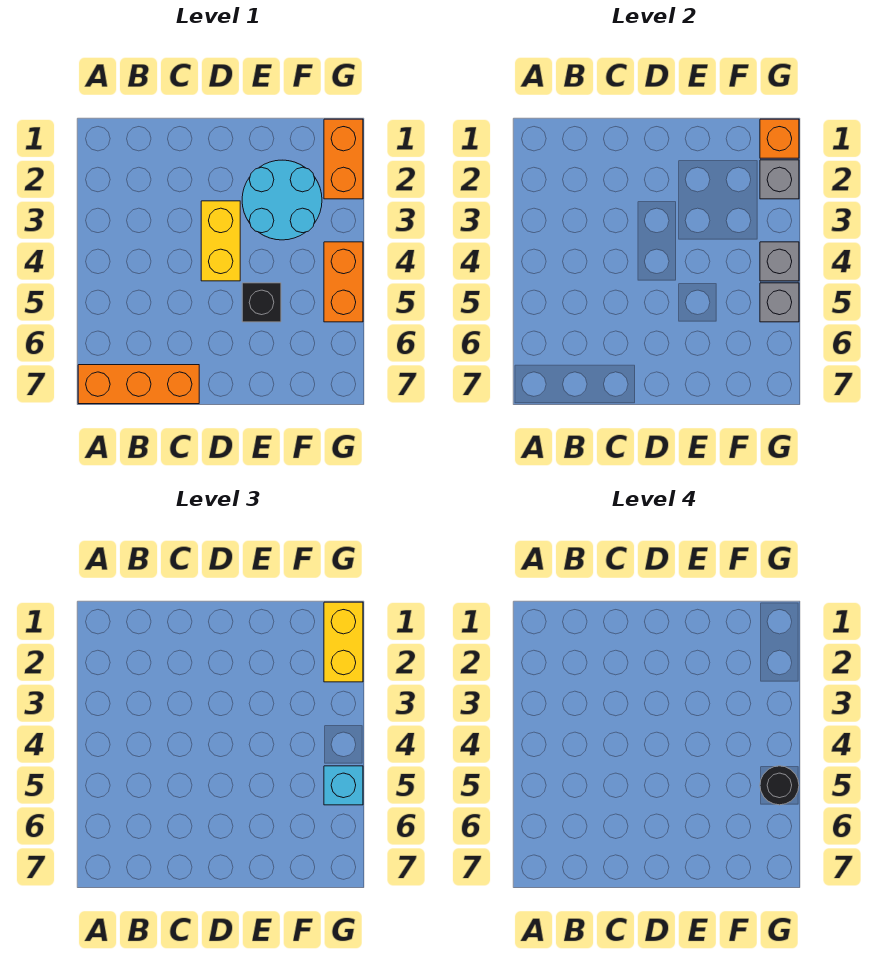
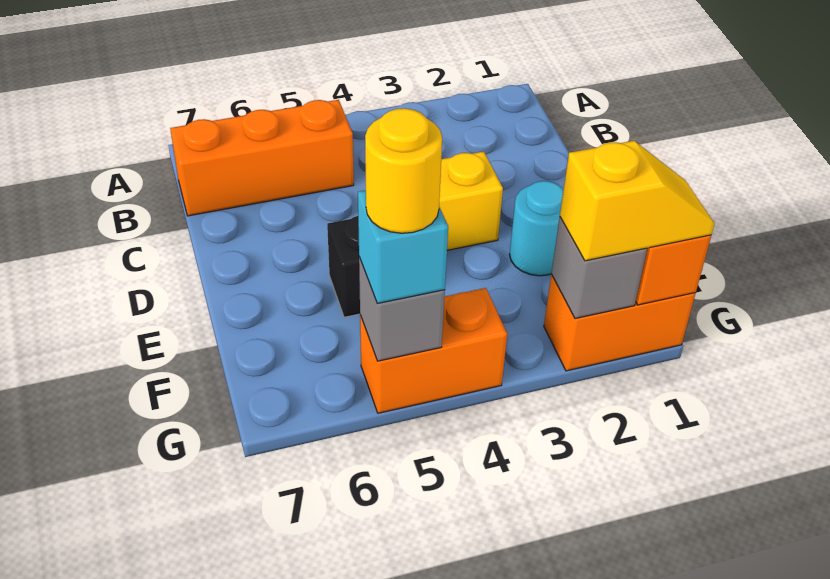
orange brick A7:C7 level 1 -> orange brick B5:B7 level 1
cyan round brick E2:F3 level 1 -> cyan round brick E2 level 1
yellow brick G1:G2 level 3 -> yellow slope G1:G2 level 3 top 2
grey brick G4 level 2 -> none
black round brick G5 level 4 -> yellow round brick G5 level 4

